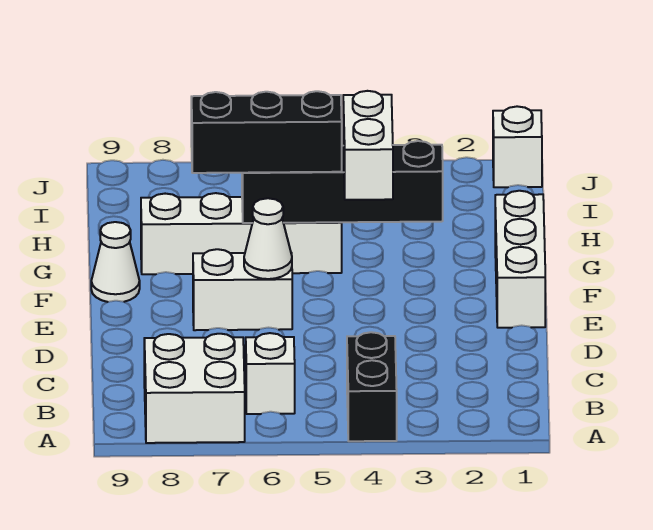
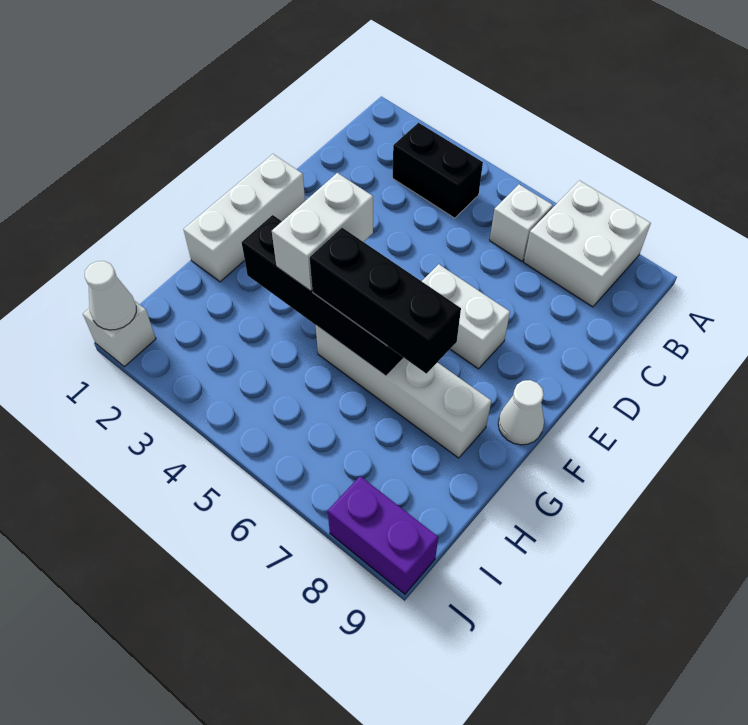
black brick A4:B4 level 1 -> black brick B3:B4 level 1
white cone E6 level 2 -> white cone J1 level 2
none -> purple brick J8:J9 level 1

